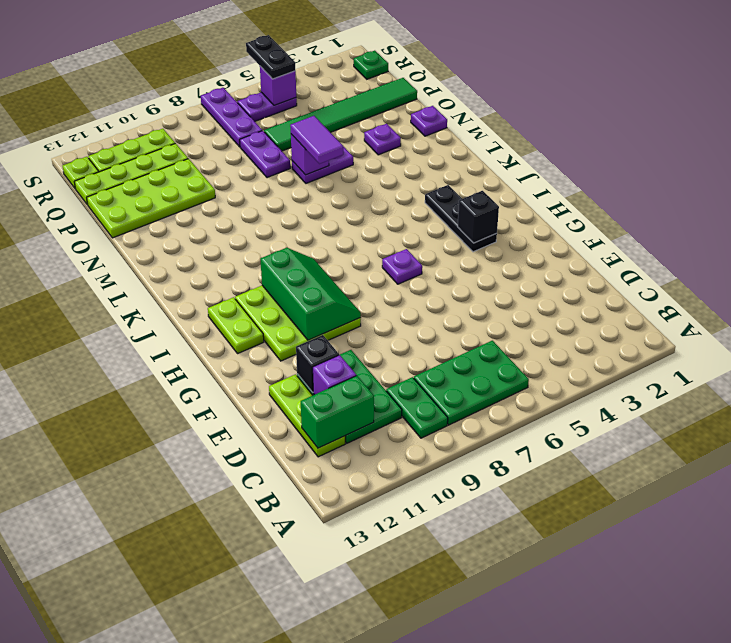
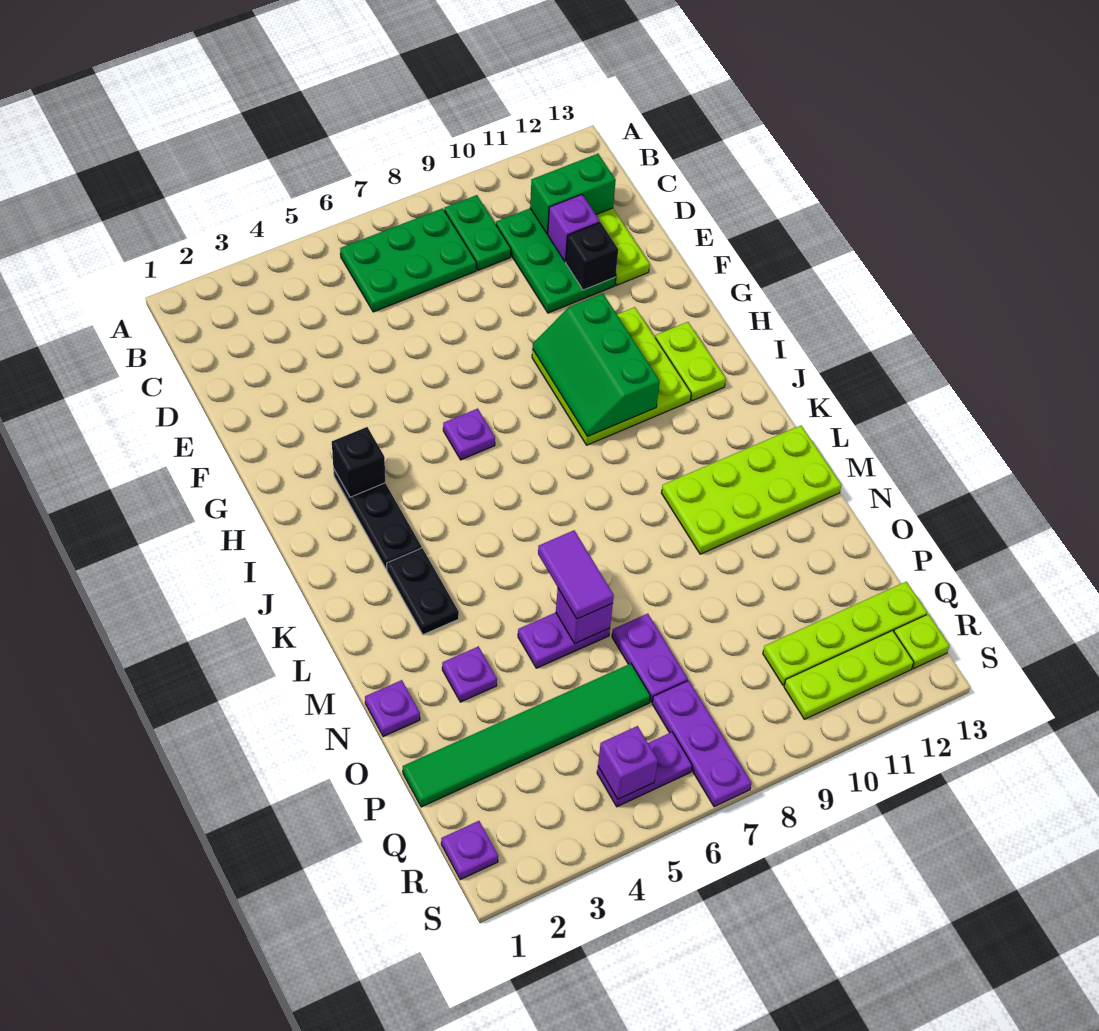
lime plate O10:P13 level 1 -> lime plate L10:M13 level 1
green plate R1 level 1 -> purple plate R1 level 1
black plate R5:S5 level 3 -> black plate K3:L3 level 1

